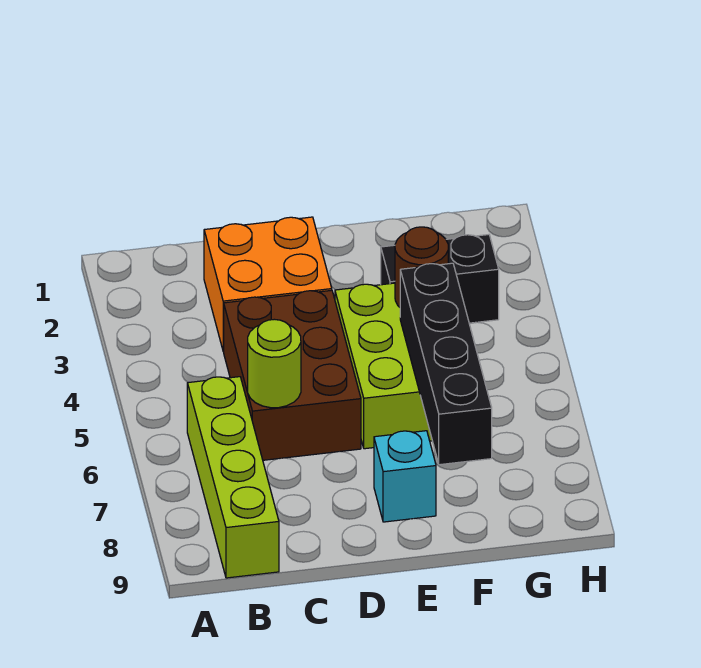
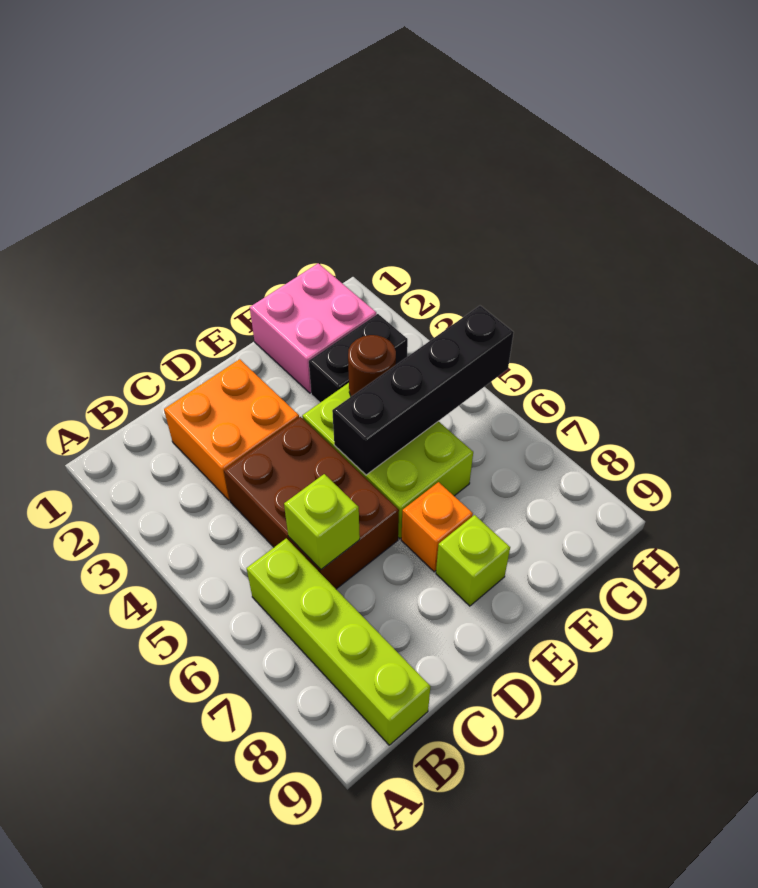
lime round brick C6 level 2 -> lime brick C6 level 2
none -> orange brick E7 level 1
cyan brick E8 level 1 -> lime brick E8 level 1
none -> pink brick F1:G2 level 1
black brick F5:F8 level 2 -> black brick E5:H5 level 2

